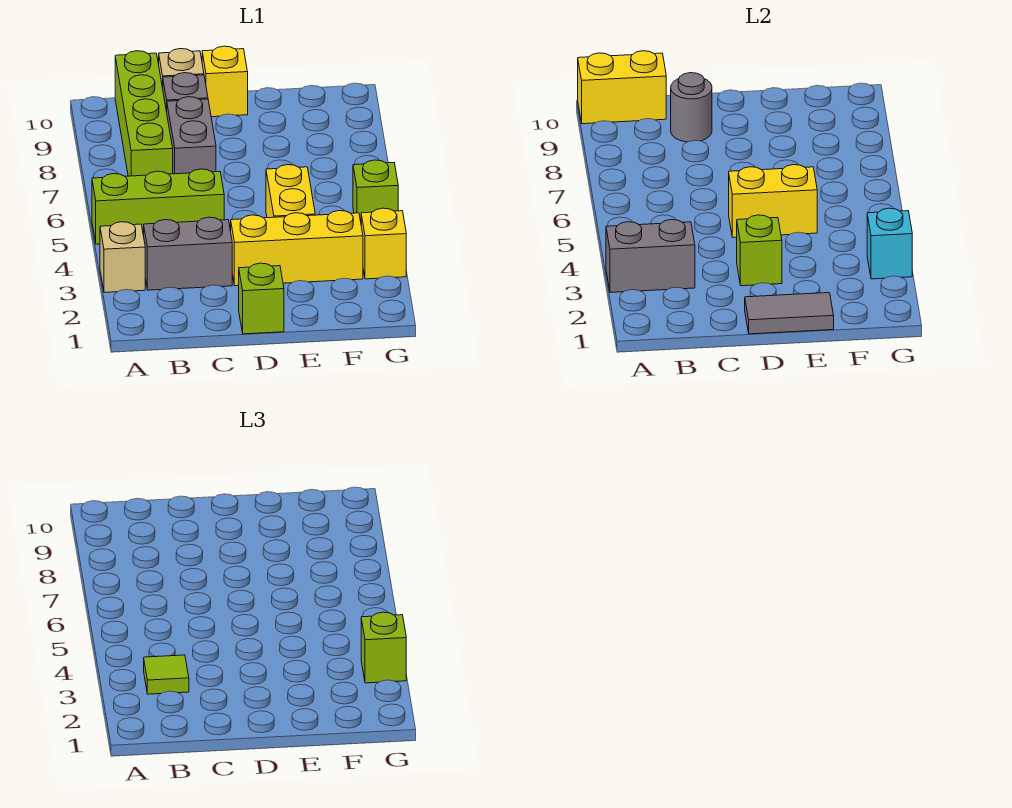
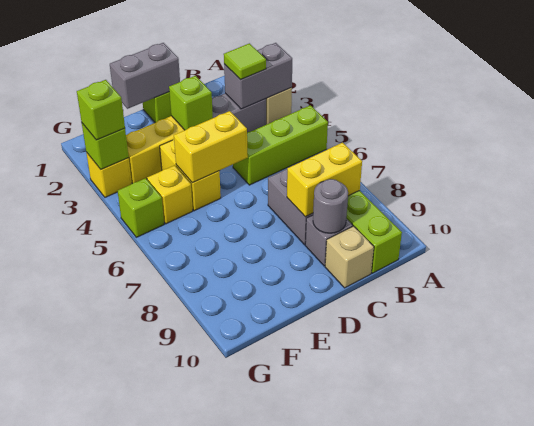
yellow brick A10:B10 level 2 -> yellow brick B8:C8 level 2
grey tile D1:E1 level 2 -> grey brick D1:E1 level 2
yellow brick D10 level 1 -> yellow brick F5 level 1
cyan brick G3 level 2 -> lime brick G3 level 2

